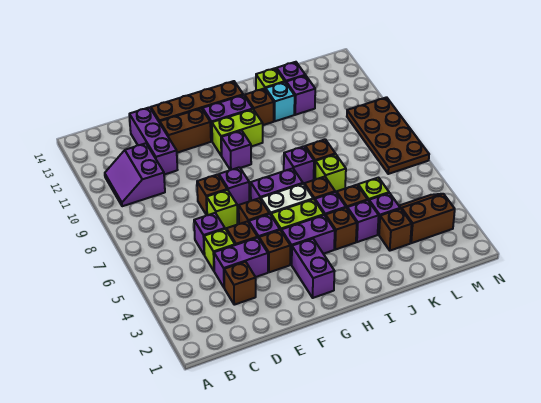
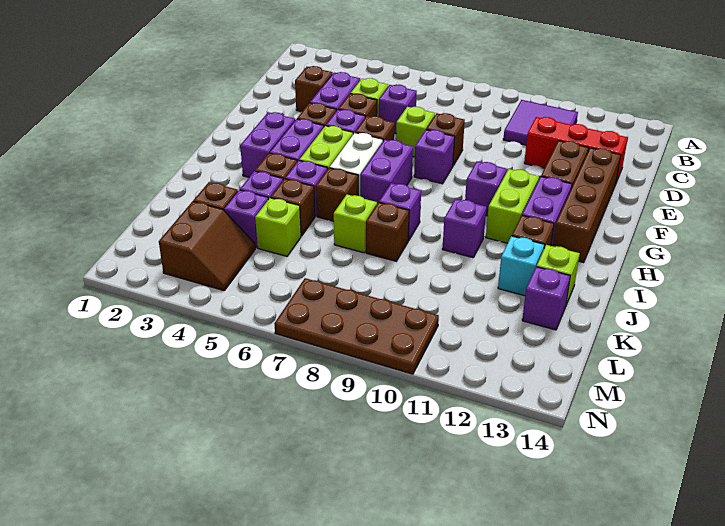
purple slope B10:C11 level 1 top C -> purple tile B10:C11 level 1
purple brick D11:D13 level 1 -> red brick D11:D13 level 1
purple brick G2:G3 level 1 -> purple brick G3:H3 level 1
purple brick K12 level 1 -> purple brick I10 level 1

